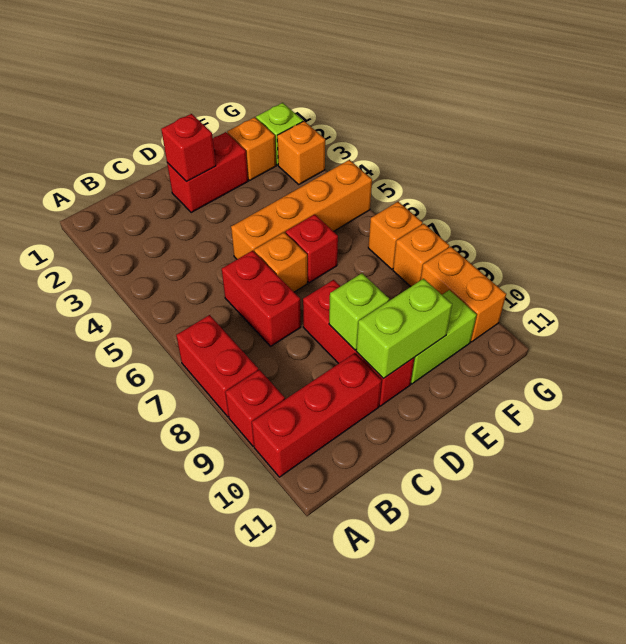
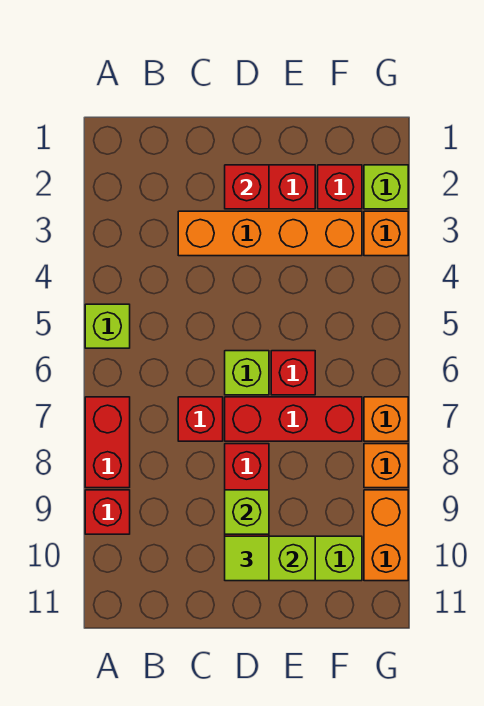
none -> lime brick A5 level 1
red brick A10:C10 level 1 -> red brick D7:F7 level 1
red brick C6:C7 level 1 -> red brick C7 level 1
orange brick D5:G5 level 1 -> orange brick C3:F3 level 1
orange brick D6 level 1 -> lime brick D6 level 1
none -> lime tile D10 level 3
orange brick F2 level 1 -> red brick F2 level 1

